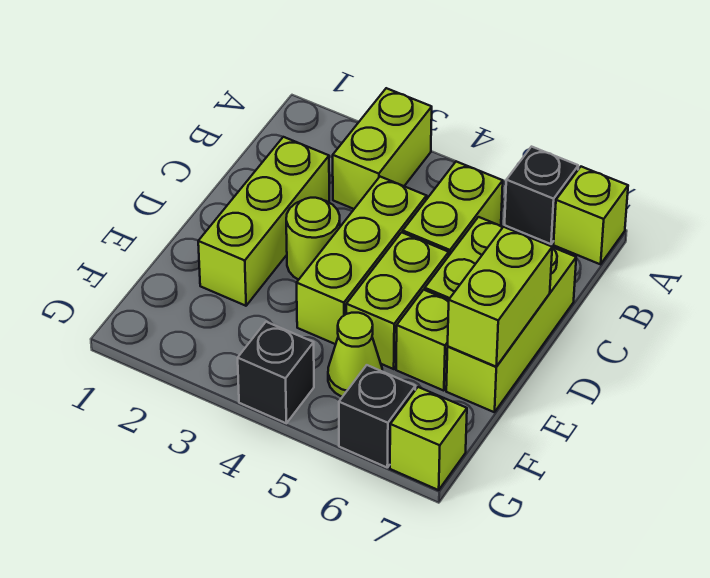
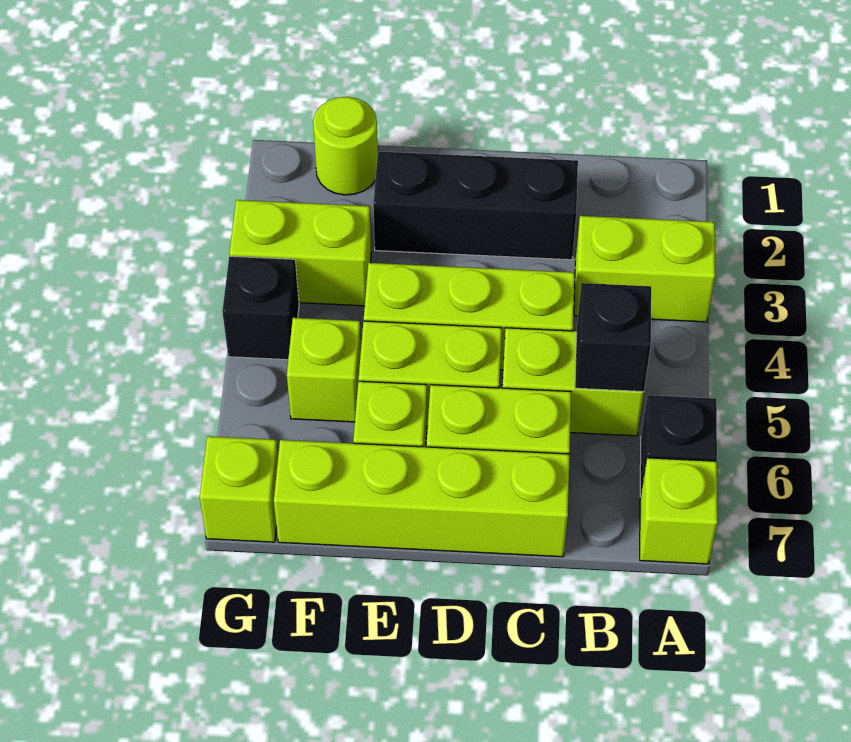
lime brick C2:E2 level 1 -> black brick C2:E2 level 1
lime brick C7:E7 level 1 -> lime brick C7:F7 level 1
lime round brick D3 level 1 -> lime round brick F1 level 1
lime brick D7:E7 level 2 -> lime brick F3:G3 level 1
lime cone F5 level 1 -> lime brick F5 level 1
black brick G6 level 1 -> black brick B5 level 2

